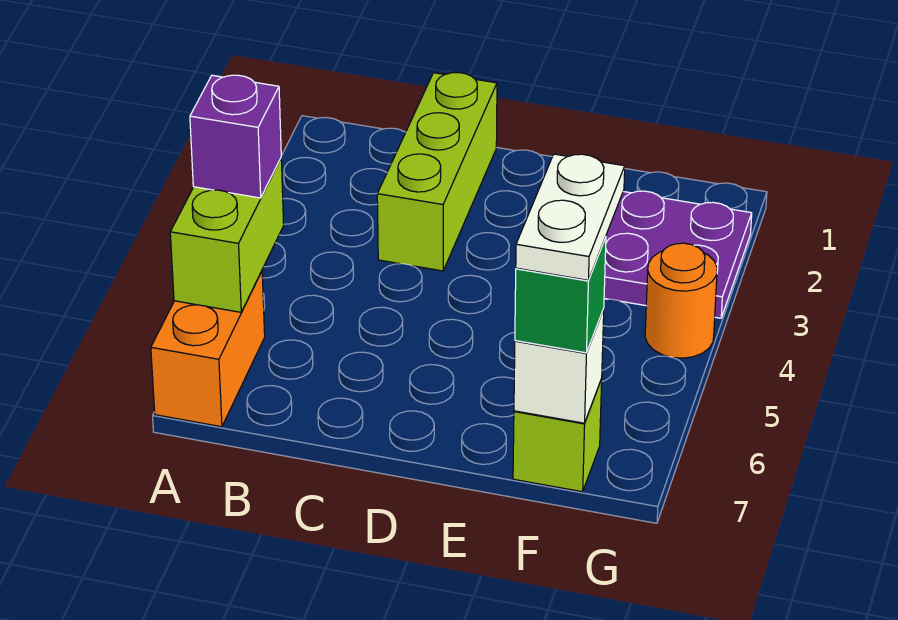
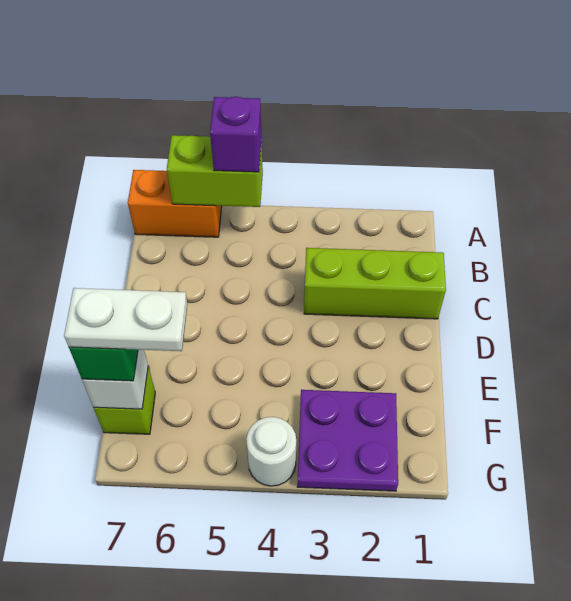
orange round brick G4 level 1 -> white round brick G4 level 1

